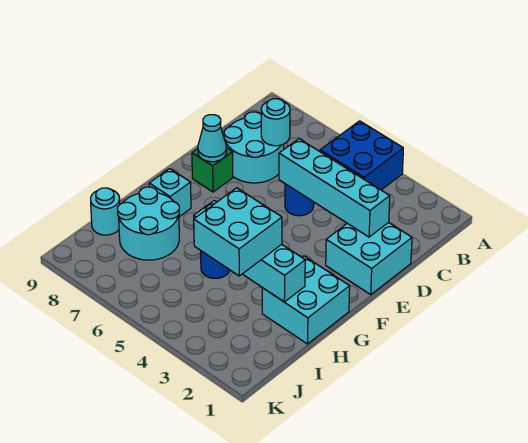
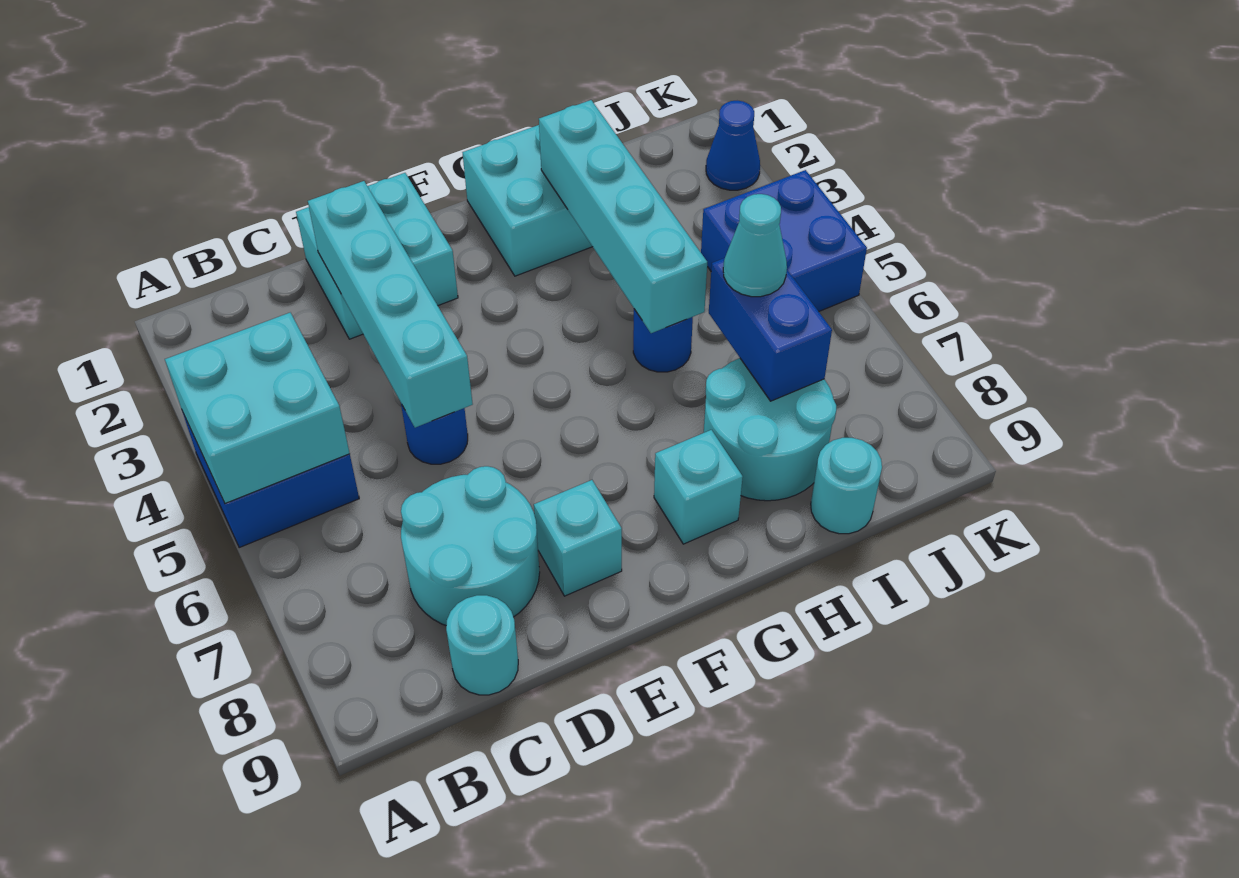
cyan round brick C7 level 2 -> cyan round brick C9 level 1
green brick E8 level 1 -> cyan brick E8 level 1
cyan cone E8 level 2 -> cyan cone I6 level 3
cyan brick H3:I4 level 3 -> cyan brick A4:B5 level 2
none -> blue brick I6:I7 level 2
none -> blue brick J4:K5 level 1
none -> blue cone K2 level 1

